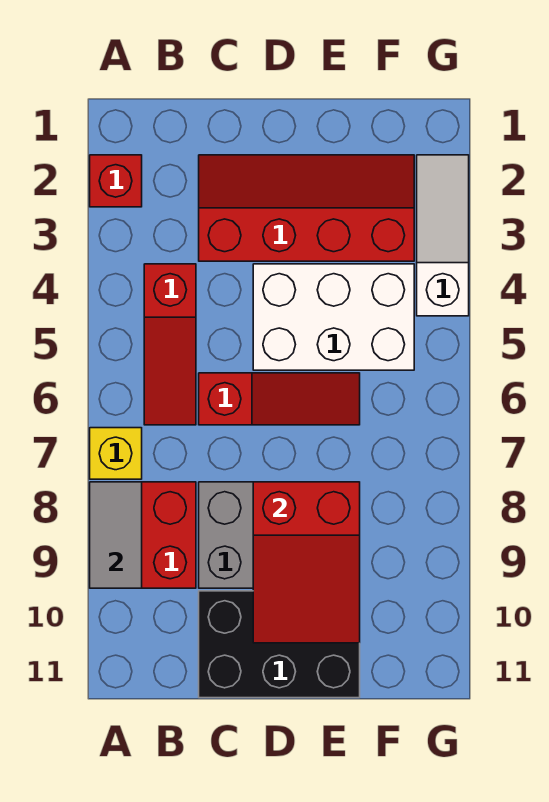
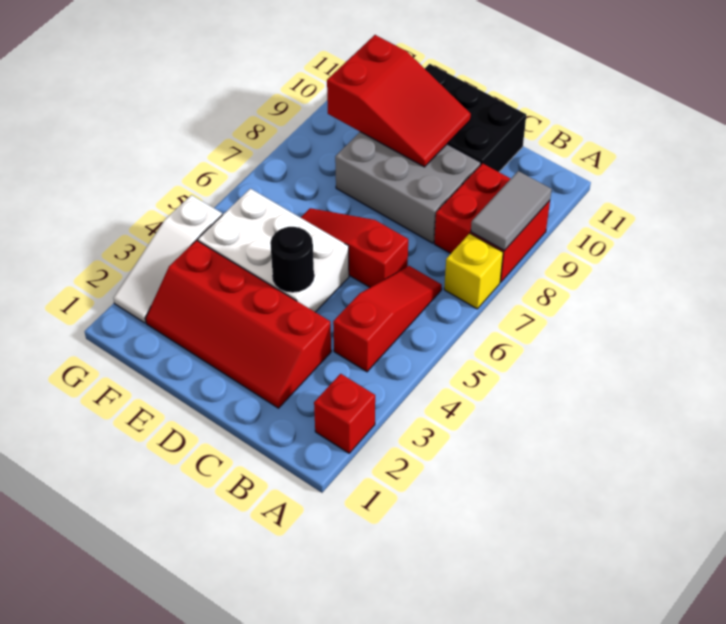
none -> black round brick D4 level 2
red slope D8:E10 level 2 top 8 -> red slope D9:F10 level 2 top F

